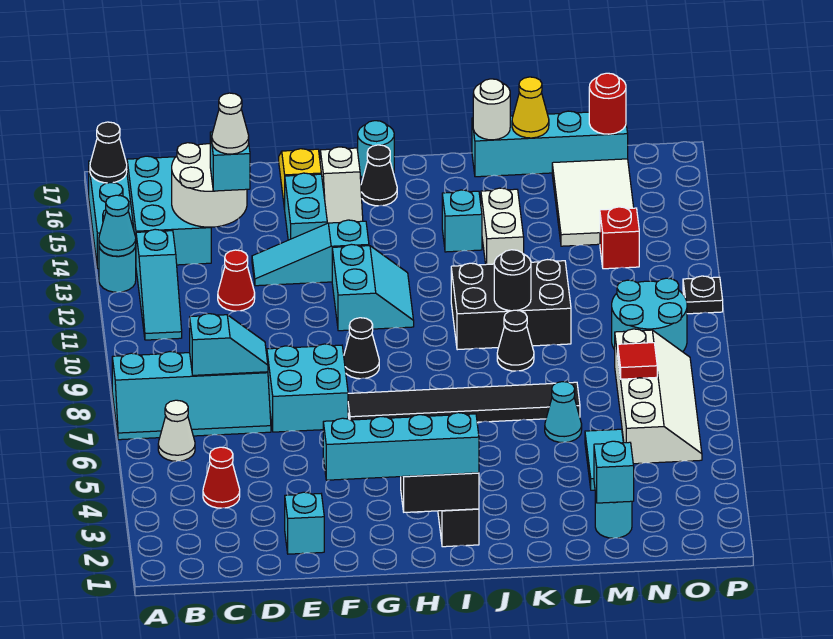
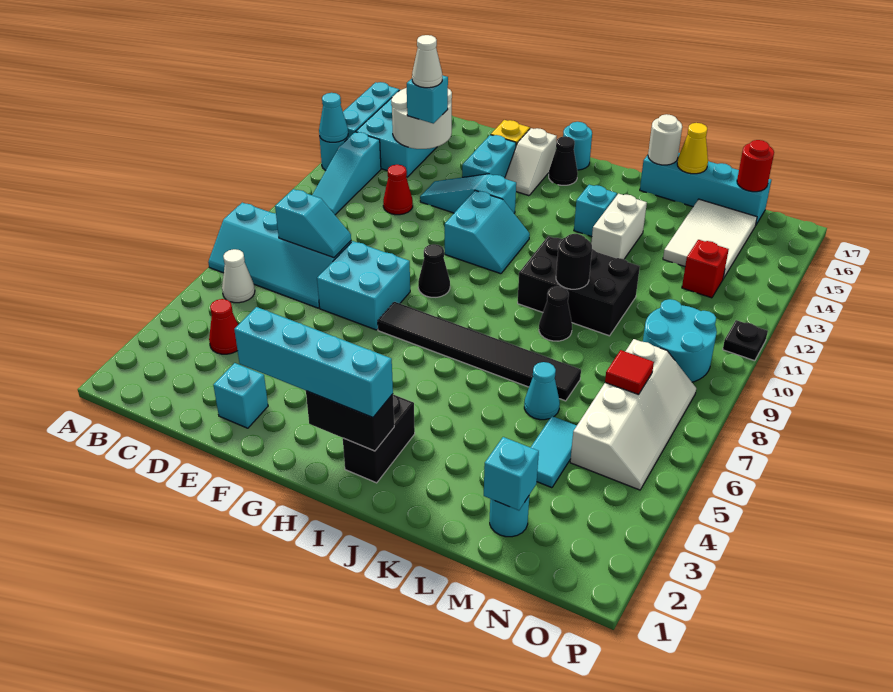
black cone A16 level 2 -> none

